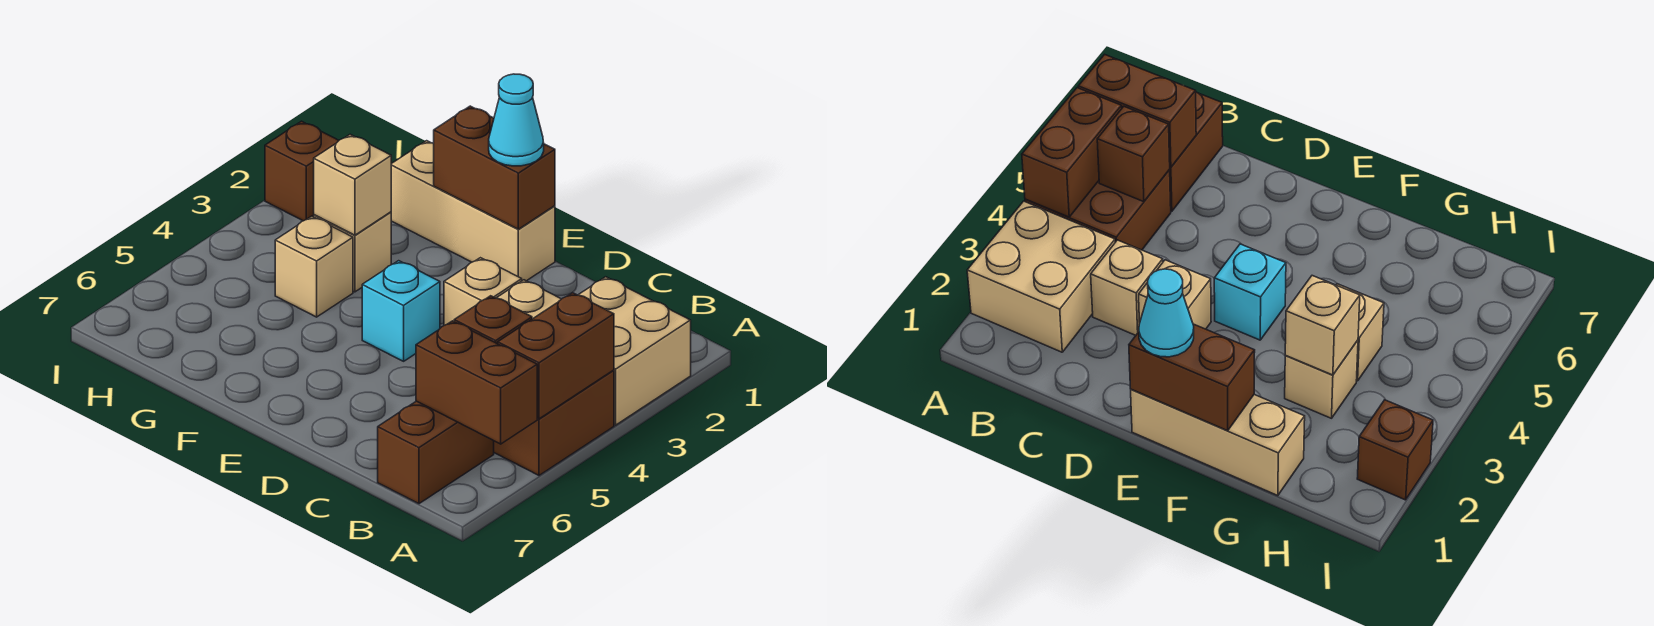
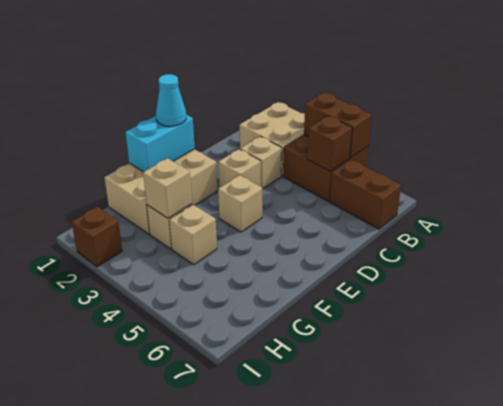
brown brick A6:B6 level 2 -> none
tan brick E1:G1 level 1 -> tan brick E1:G2 level 1
brown brick E1:F1 level 2 -> cyan brick E1:F1 level 2
cyan brick E4 level 1 -> tan brick E4 level 1

